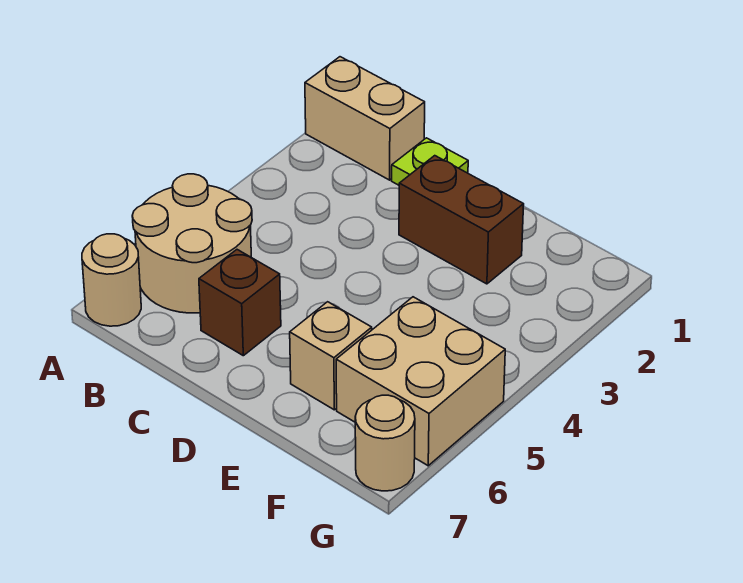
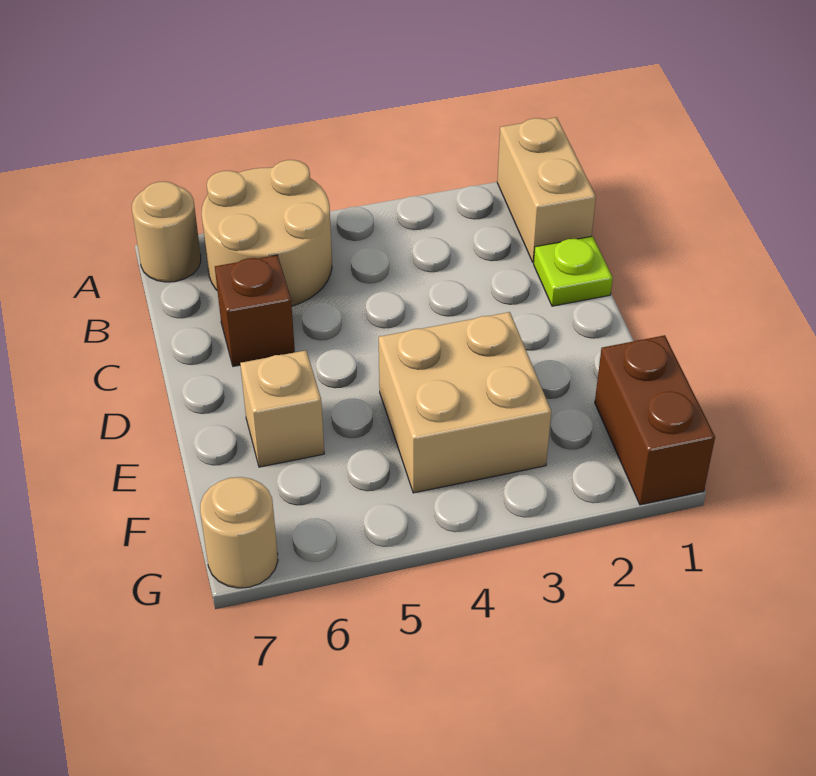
brown brick D2:E2 level 1 -> brown brick F1:G1 level 1
tan brick F5:G6 level 1 -> tan brick E3:F4 level 1

